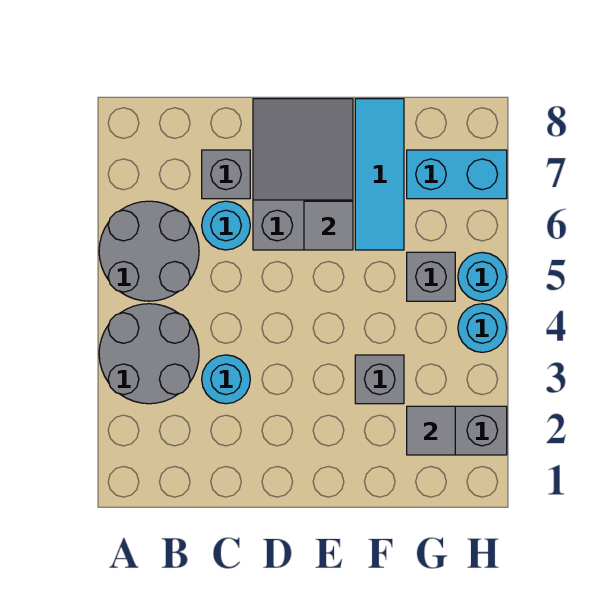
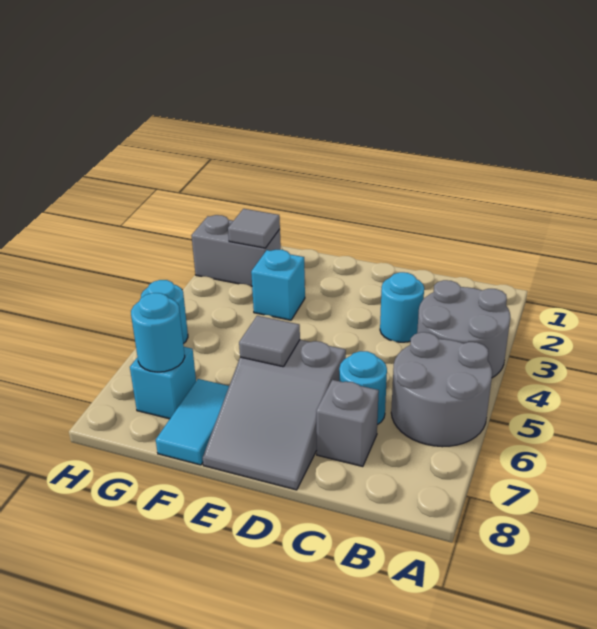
grey brick F3 level 1 -> cyan brick F3 level 1
cyan tile F6:F8 level 1 -> cyan tile F7:F8 level 1
grey brick G5 level 1 -> none
cyan brick G7:H7 level 1 -> cyan brick G7 level 1
cyan round brick H4 level 1 -> cyan round brick G7 level 2

